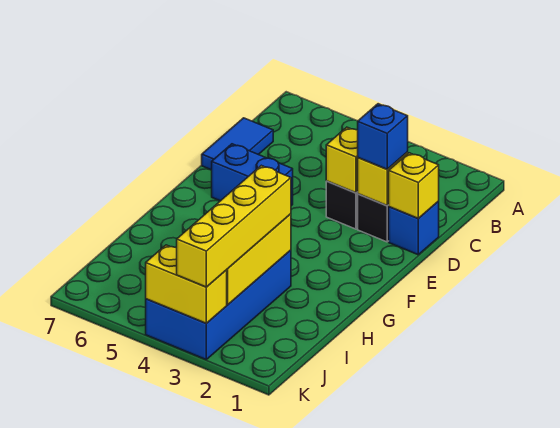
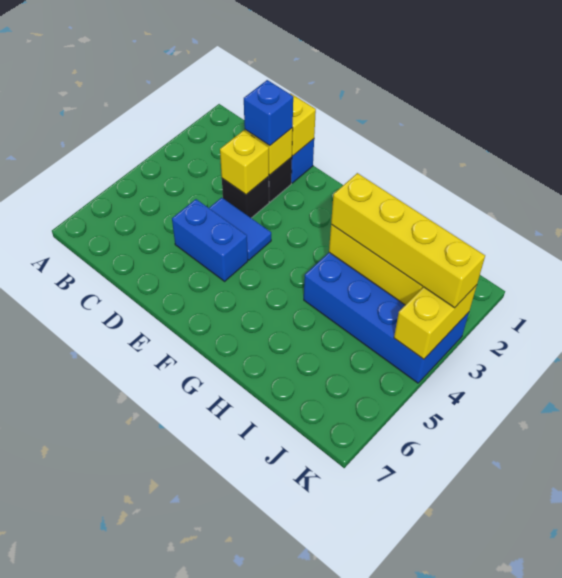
blue tile C7:D7 level 1 -> blue tile D4:E4 level 1
blue brick E5:E6 level 1 -> blue brick D5:E5 level 1

